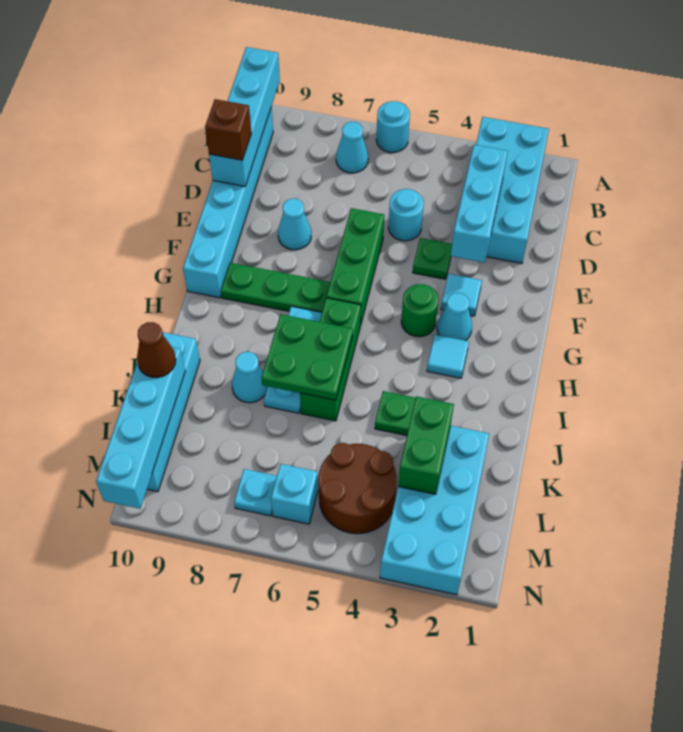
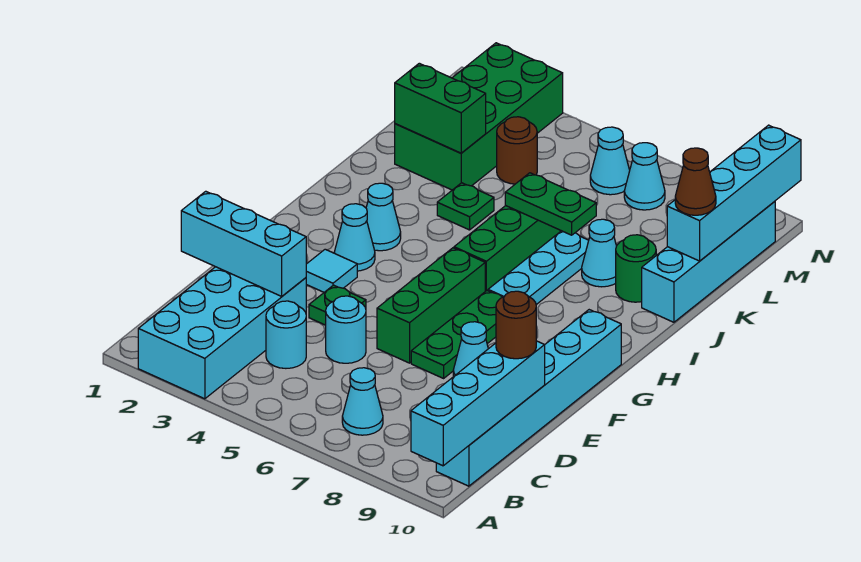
cyan round brick A6 level 1 -> cyan round brick C4 level 1
cyan brick C3:E3 level 2 -> cyan brick D1:D3 level 2
brown brick D10 level 3 -> brown round brick D10 level 3
green round brick G4 level 1 -> green round brick J9 level 1
green plate G7:G9 level 1 -> green plate E7:G7 level 1
cyan tile H3 level 1 -> cyan cone H3 level 1
green plate I6:J7 level 2 -> green plate J6:J7 level 2
cyan brick K2:N3 level 1 -> green brick K2:N3 level 1
green brick K3:L3 level 2 -> green brick K2:K3 level 2
brown round brick L4:M5 level 1 -> brown round brick L4 level 1
cyan brick M6 level 1 -> cyan cone M6 level 1
cyan plate M7 level 1 -> cyan cone M7 level 1

